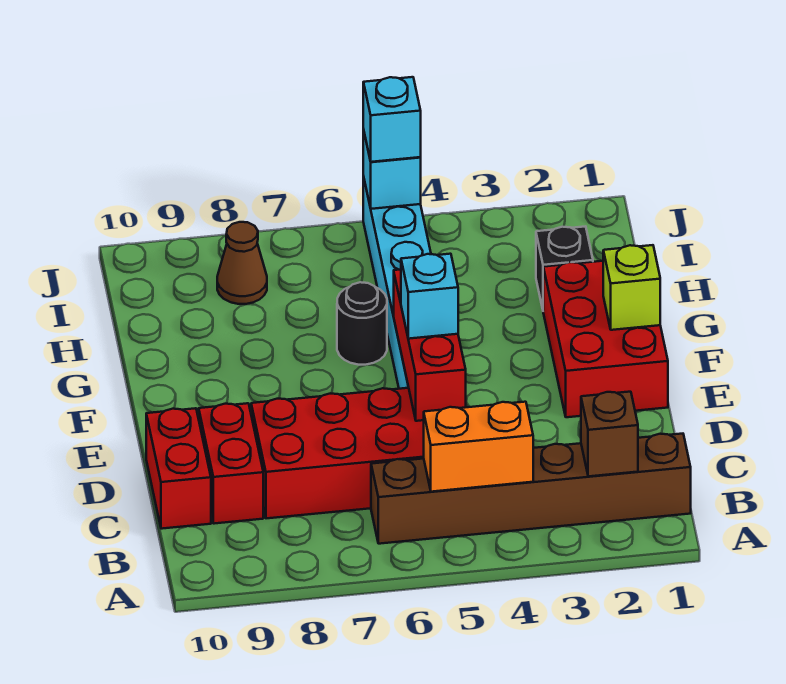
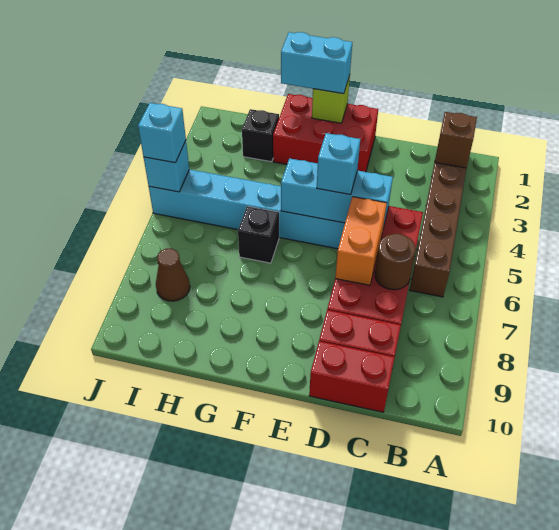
orange brick B4:B5 level 2 -> orange brick D6:D7 level 2
none -> brown round brick C7 level 2
red brick D5:F5 level 2 -> cyan brick D5:F5 level 2
none -> cyan brick F1:G1 level 3
black round brick G6 level 1 -> black brick G6 level 1

